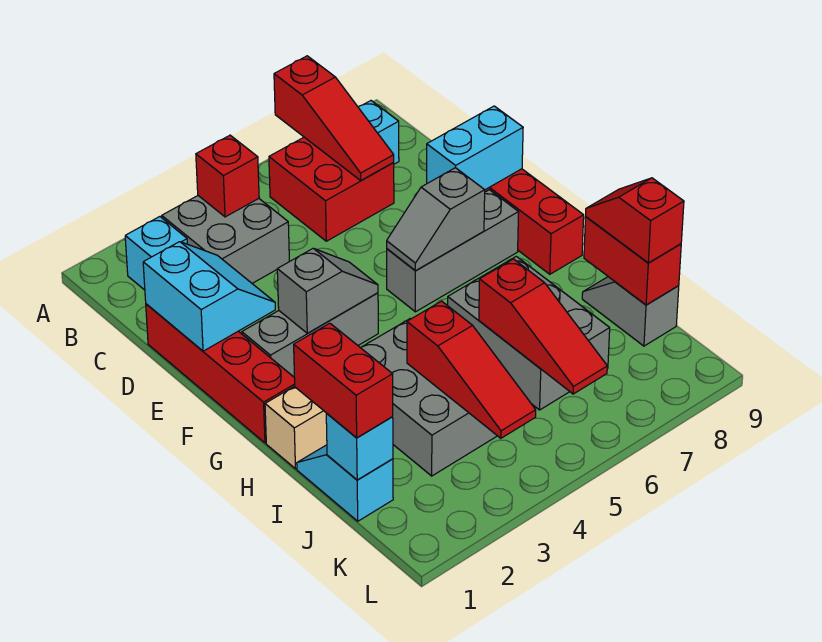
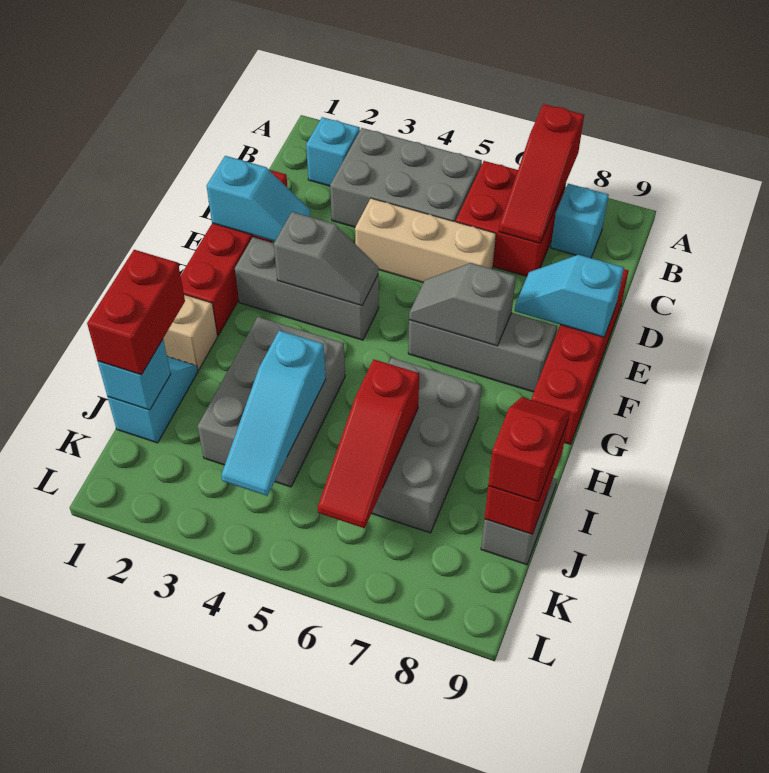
grey brick B3:C4 level 1 -> grey brick B3:C5 level 1
red brick B4 level 2 -> none
cyan slope D1:E2 level 2 top 1 -> cyan slope E1:E2 level 2 top 1
none -> tan brick D4:D6 level 1
cyan brick E8:E9 level 2 -> cyan slope E8:E9 level 2 top 9
red slope I4:K4 level 2 top I -> cyan slope I4:K4 level 2 top I

